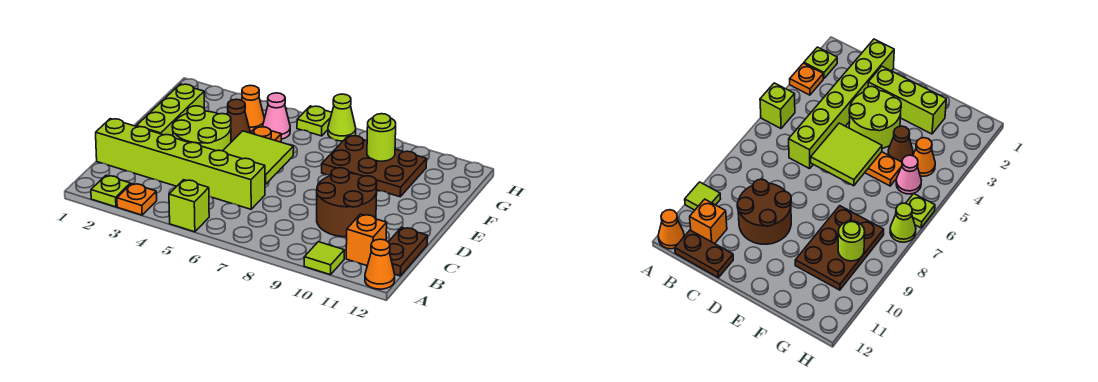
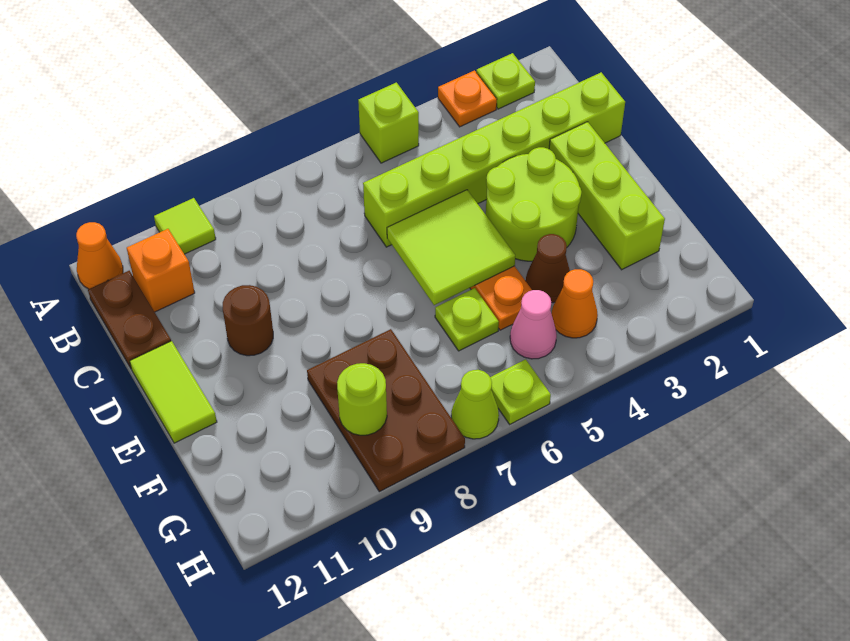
brown round brick C9:D10 level 1 -> brown round brick D10 level 1
none -> lime tile D12:E12 level 1
none -> lime plate F6 level 1
brown plate F8:G10 level 1 -> brown plate F8:H9 level 1

